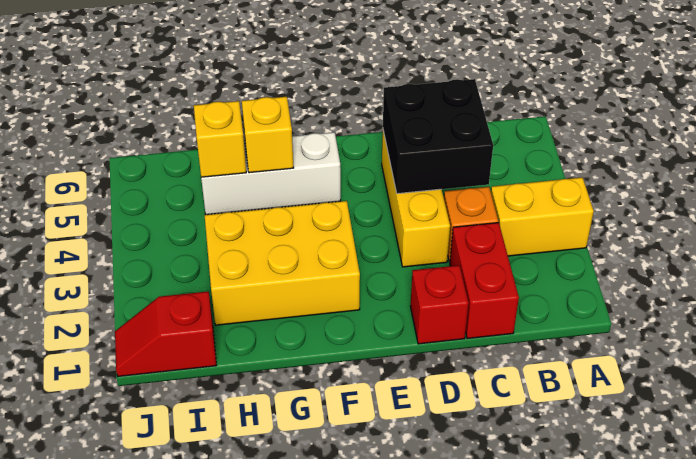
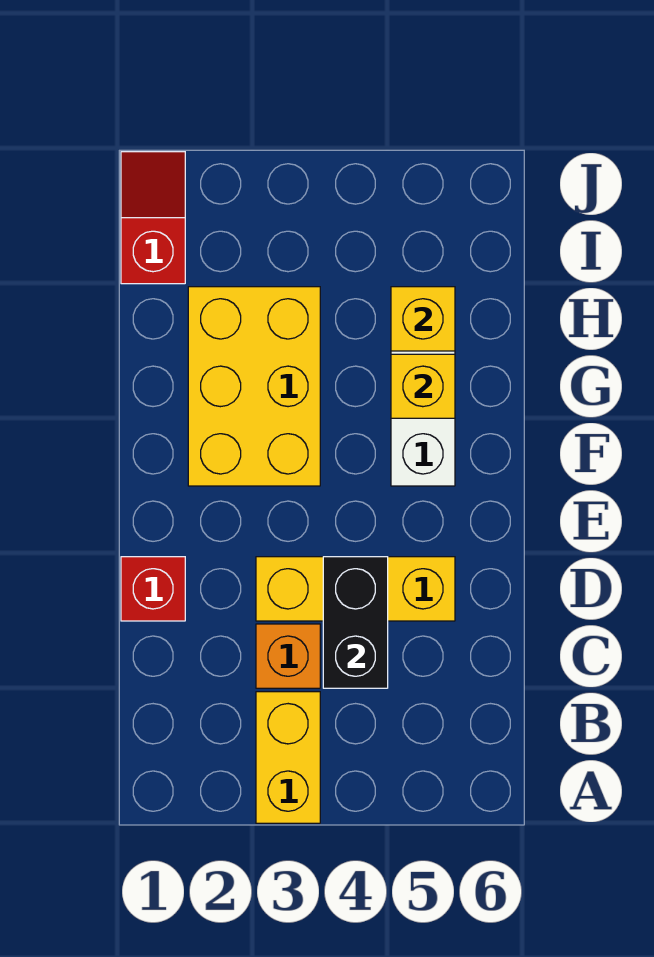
red brick C1:C2 level 1 -> none
black brick C4:D5 level 2 -> black brick C4:D4 level 2

